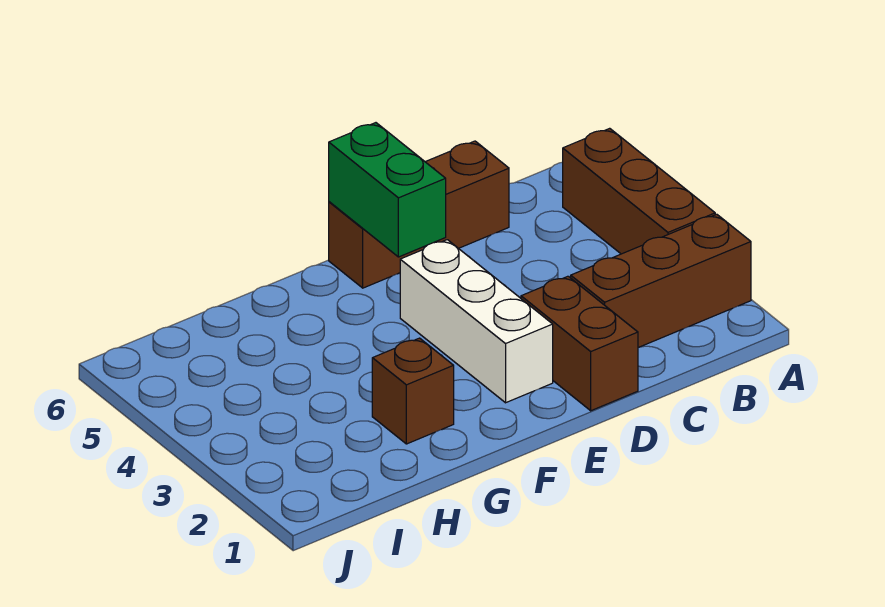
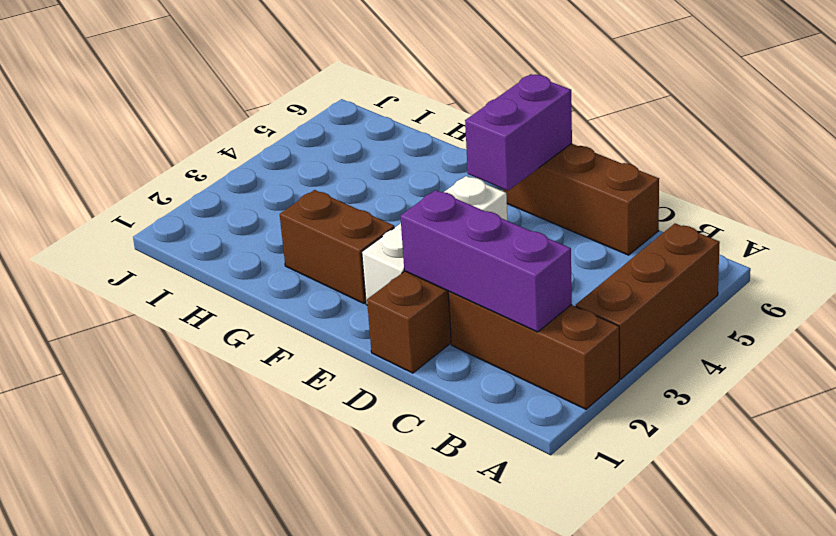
none -> purple brick B2:D2 level 2
green brick E5:E6 level 2 -> purple brick E5:E6 level 2
brown brick G2 level 1 -> brown brick F2:G2 level 1

